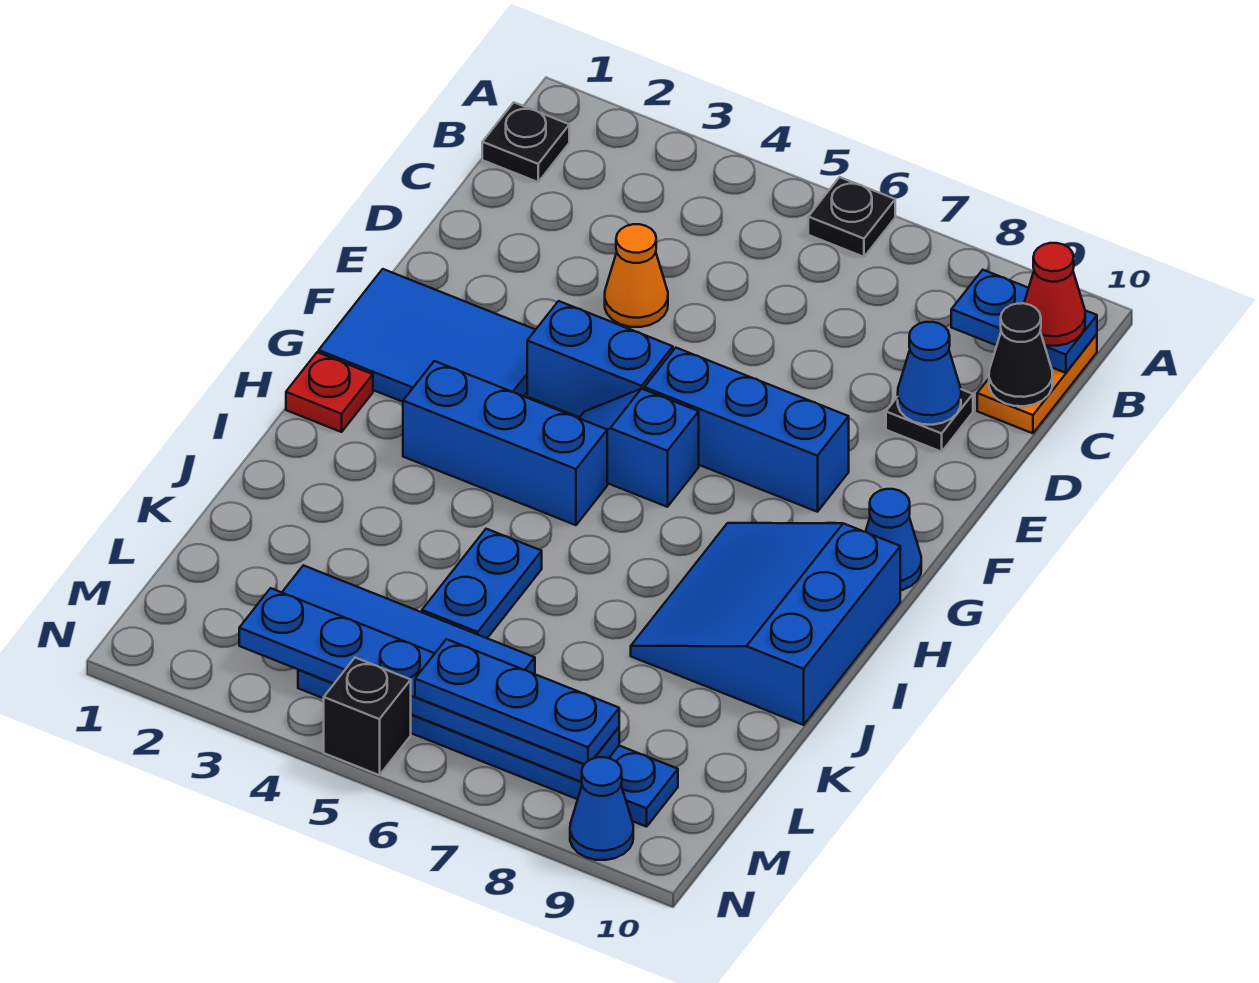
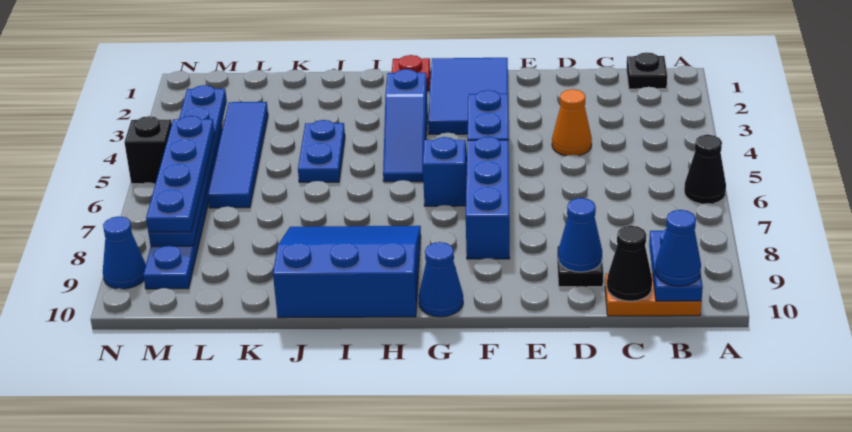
black plate A6 level 1 -> black cone A6 level 1
red cone B10 level 3 -> blue cone B10 level 3
blue brick H3:H5 level 1 -> blue slope H3:H5 level 1 top 3
blue plate J5:K5 level 1 -> blue plate J4:J5 level 1
blue plate M6:M8 level 3 -> blue plate M5:M8 level 3

